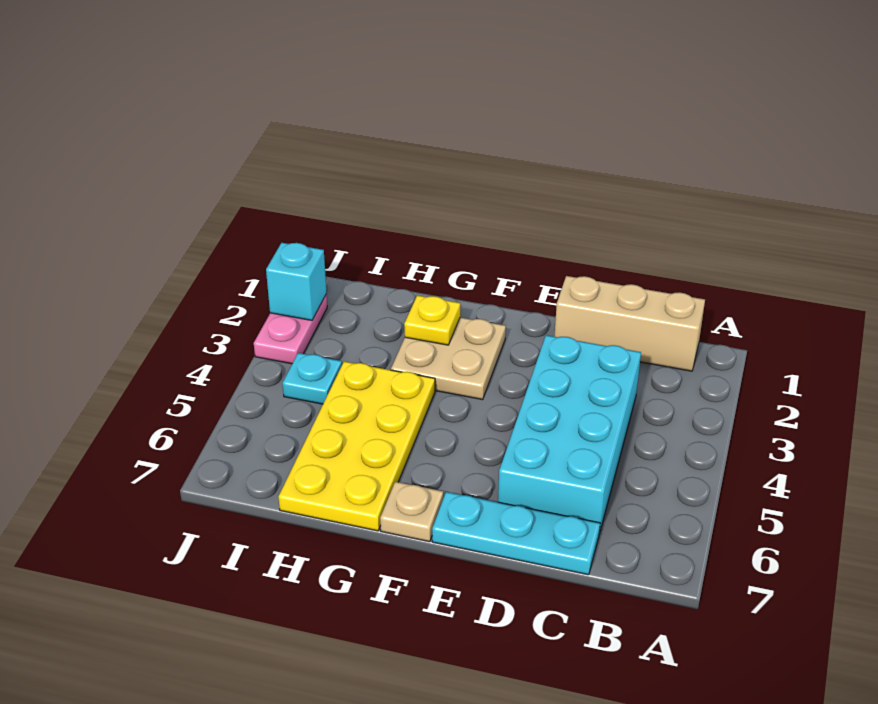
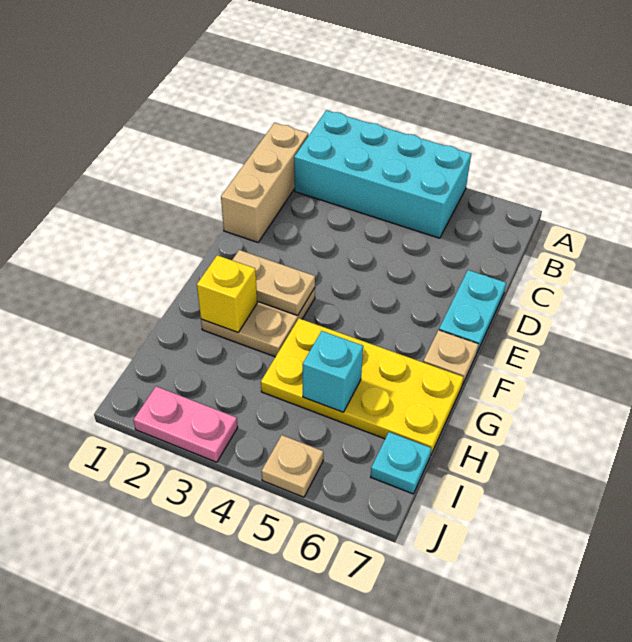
cyan brick C3:D6 level 1 -> cyan brick A2:B5 level 1
cyan plate C7:E7 level 1 -> cyan plate D7:E7 level 1
none -> tan plate F2:F3 level 2
yellow plate G2 level 2 -> yellow brick G2 level 2
cyan plate I4 level 1 -> cyan plate I7 level 1
cyan brick J2 level 2 -> cyan brick H5 level 2
none -> tan plate J5 level 1

